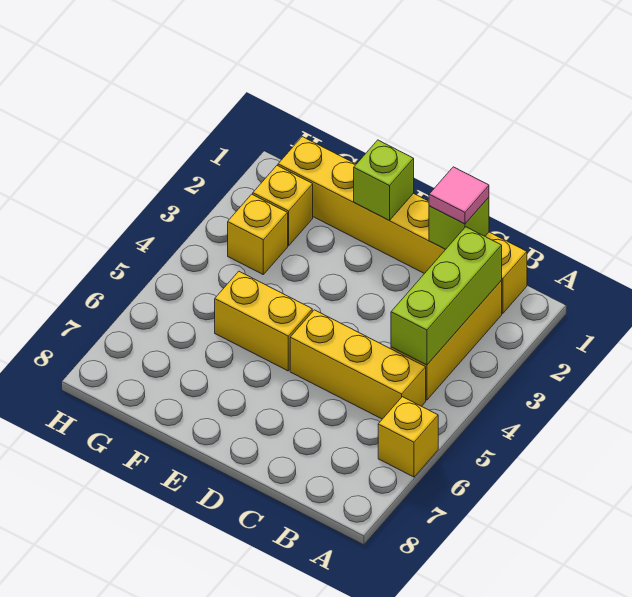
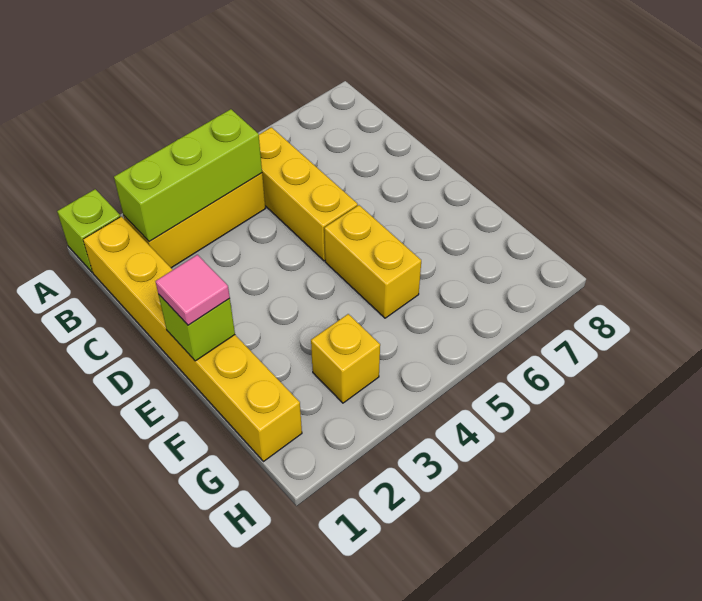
yellow brick A6 level 1 -> none
lime brick C1 level 2 -> lime brick A1 level 1
pink tile C1 level 3 -> pink tile E1 level 3
yellow brick G2 level 1 -> none

